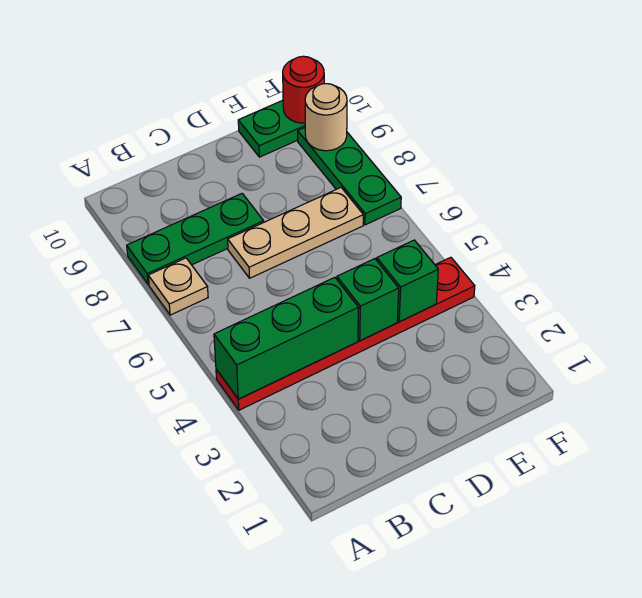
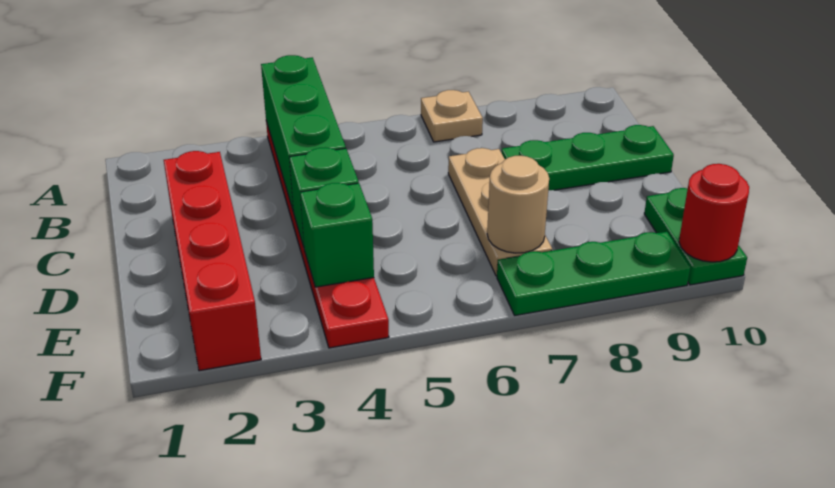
green plate A8:C8 level 1 -> green plate C8:C10 level 1
none -> red brick C2:F2 level 1
tan round brick F9 level 2 -> tan round brick E7 level 2

